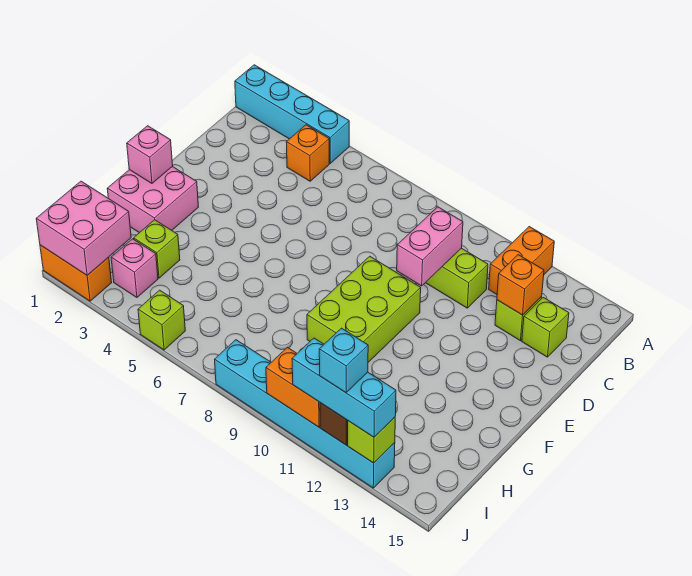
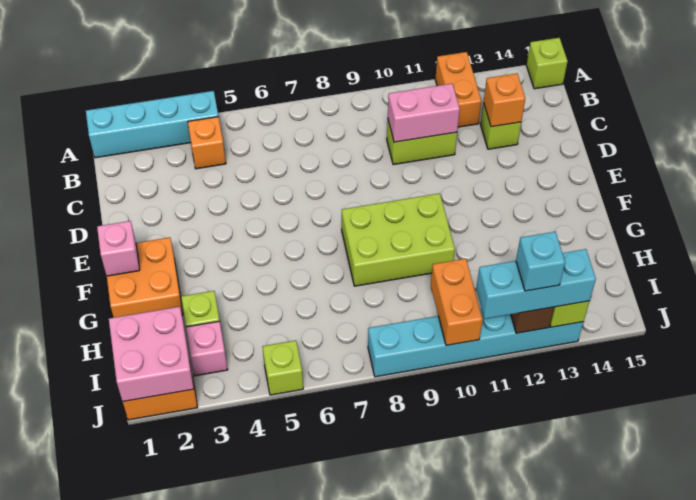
pink brick C10:D10 level 2 -> pink brick C10:C11 level 2
lime brick C14 level 1 -> lime brick A15 level 1
lime brick E9:G10 level 1 -> lime brick F8:G10 level 1
pink brick F1:G2 level 1 -> orange brick F1:G2 level 1
orange brick J10:J11 level 2 -> orange brick I10:J10 level 2

